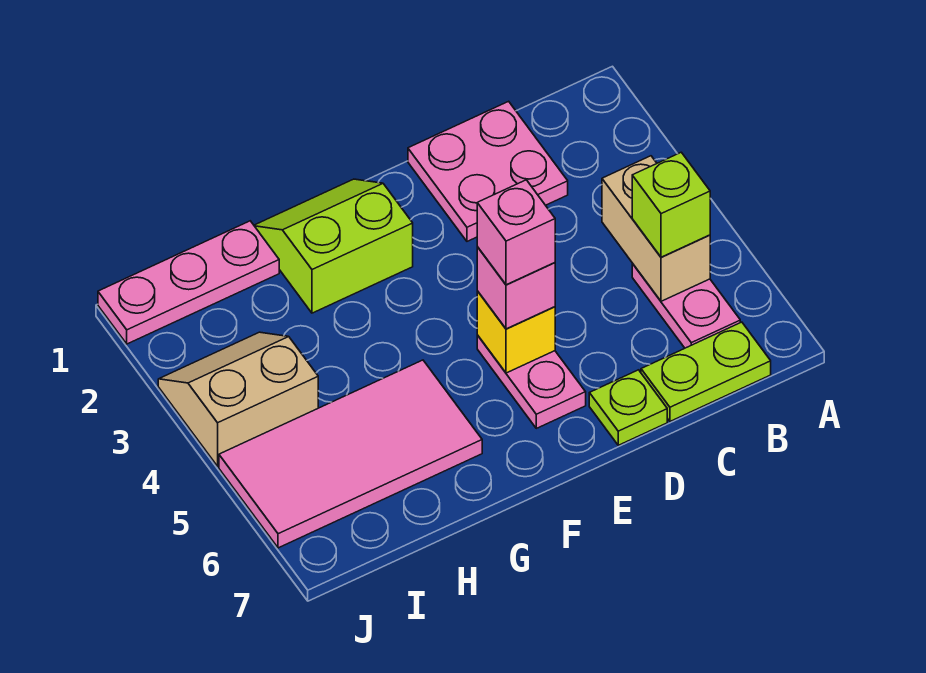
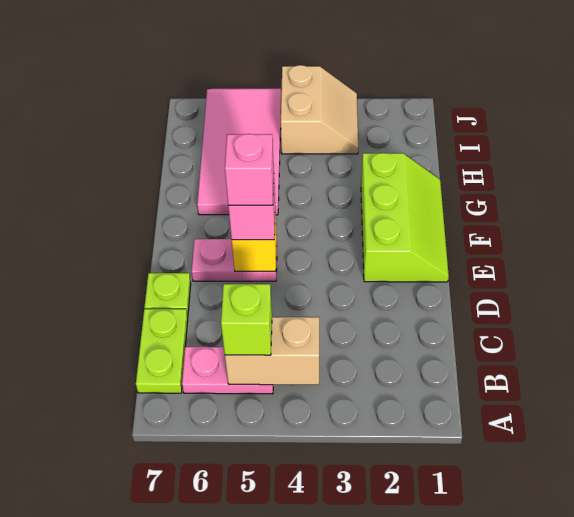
pink plate C1:D2 level 1 -> none
lime slope F1:G2 level 1 top 2 -> lime slope E1:G2 level 1 top 2
pink plate H1:J1 level 1 -> none

